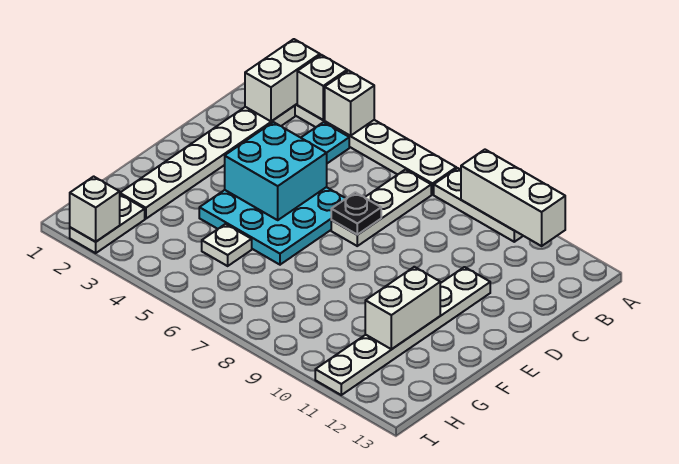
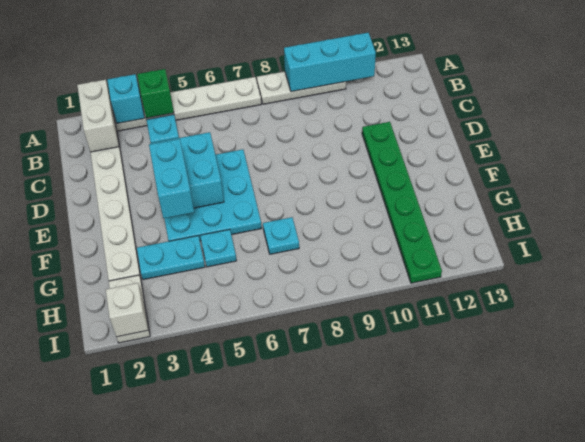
white brick A3 level 2 -> cyan brick A3 level 2
white brick A4 level 2 -> green brick A4 level 2
white brick A9:A11 level 2 -> cyan brick A9:A11 level 2
white plate B7:D7 level 1 -> none
black plate D7 level 2 -> none
white plate D11:I11 level 1 -> green plate D11:I11 level 1
none -> cyan brick E4:F4 level 3
white brick F11:G11 level 2 -> none
none -> cyan plate G3:G4 level 1
white plate G5 level 1 -> cyan plate G5 level 1
none -> cyan plate G7 level 1

